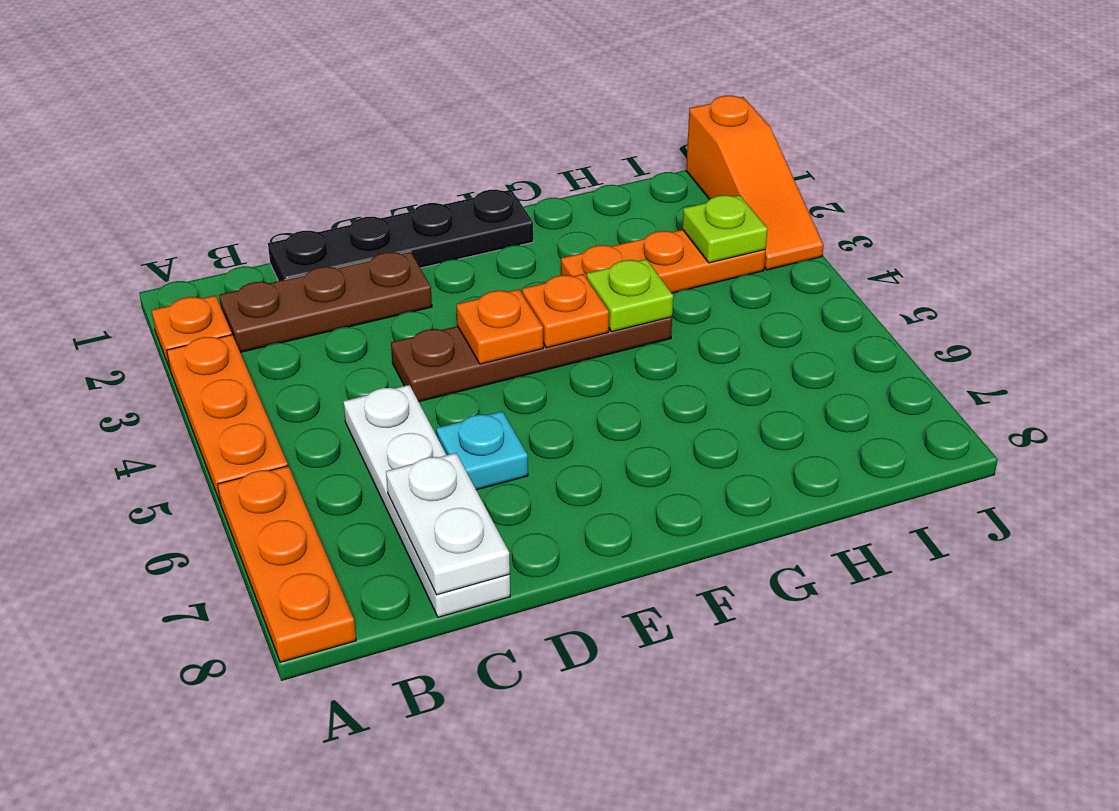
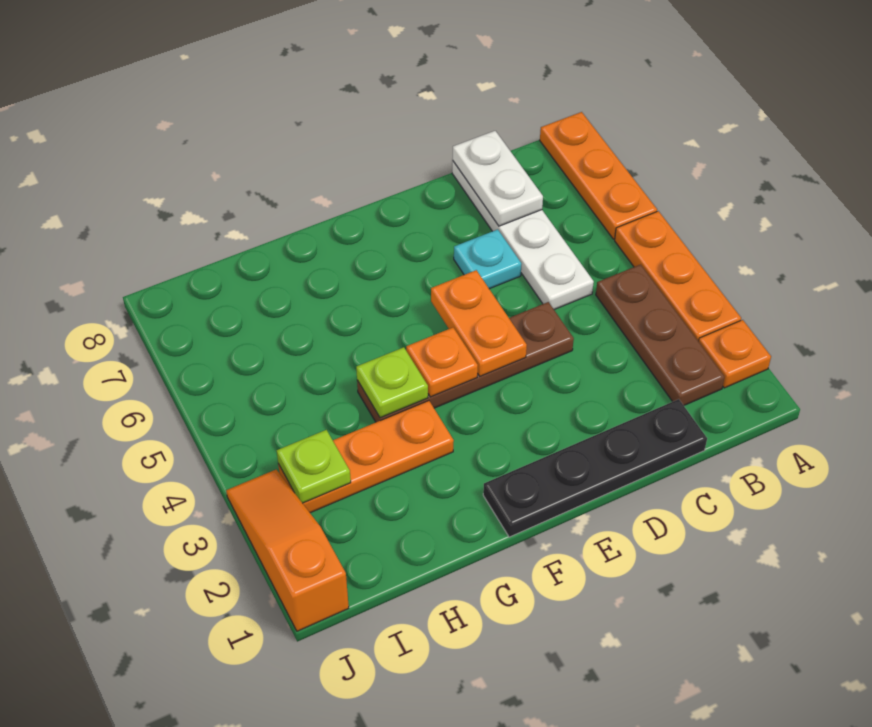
brown plate B2:D2 level 1 -> brown plate B2:B4 level 1
orange plate E4 level 2 -> orange plate E4:E5 level 2

